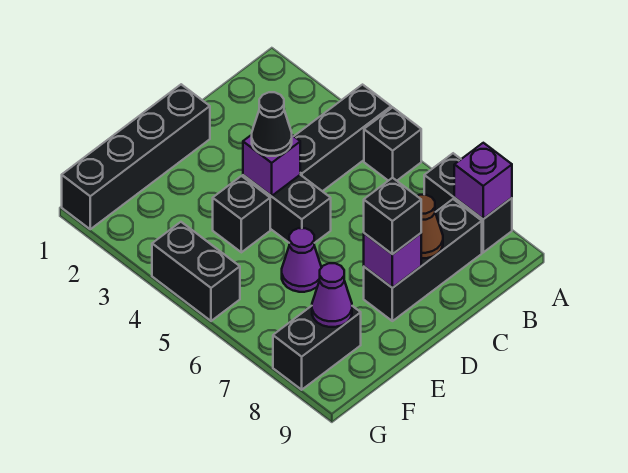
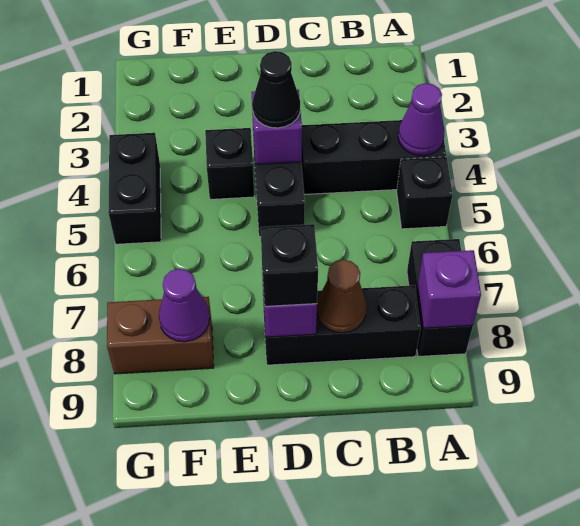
black brick D1:G1 level 1 -> none
purple cone E6 level 1 -> purple cone A4 level 2
black brick F8:G8 level 1 -> brown brick F8:G8 level 1

